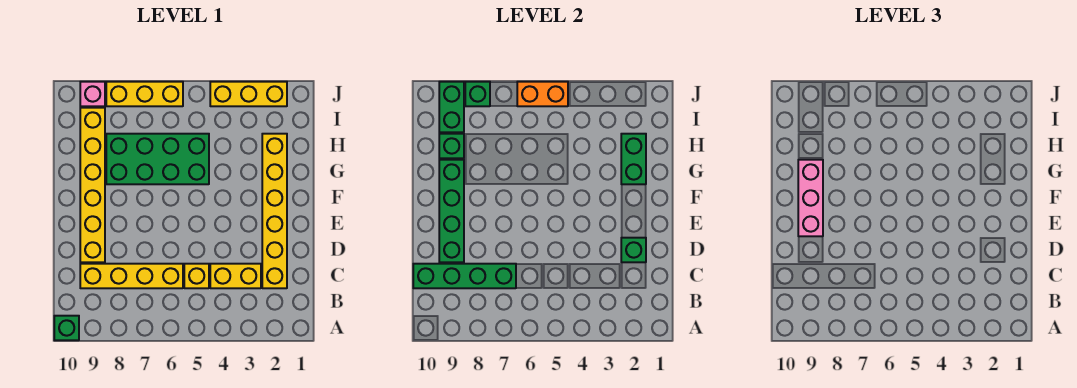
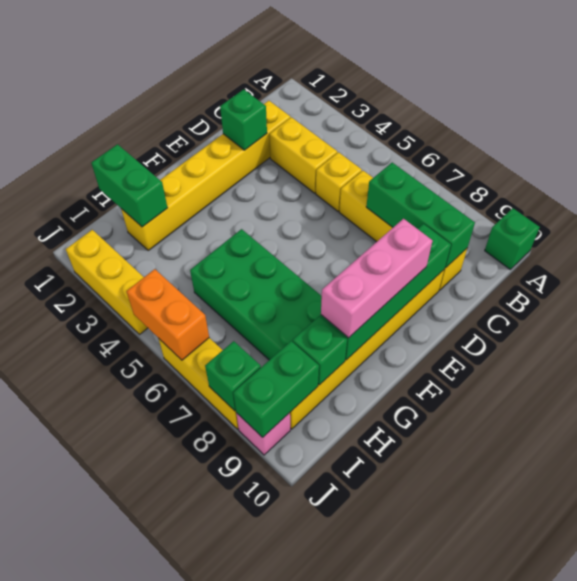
green brick C7:C10 level 2 -> green brick C7:C9 level 2
green brick G2:H2 level 2 -> green brick H1:H2 level 2

